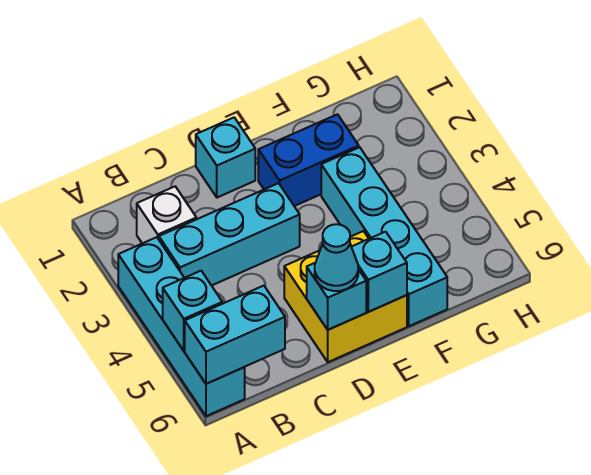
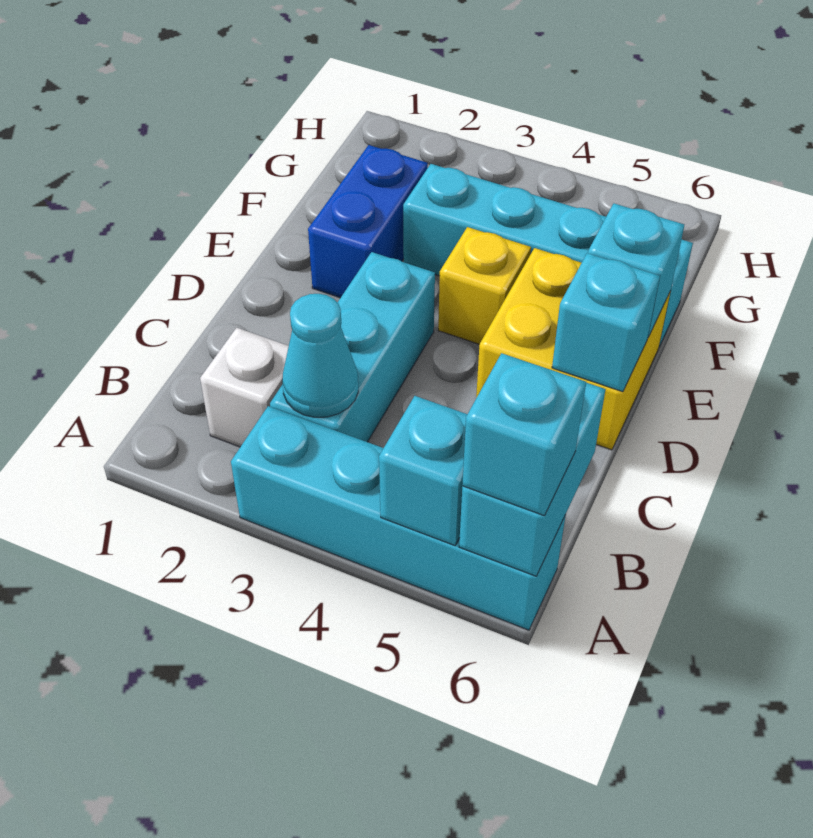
cyan brick D1 level 1 -> cyan brick A6 level 3
cyan cone D6 level 3 -> cyan cone B3 level 2
none -> yellow brick E4 level 1

